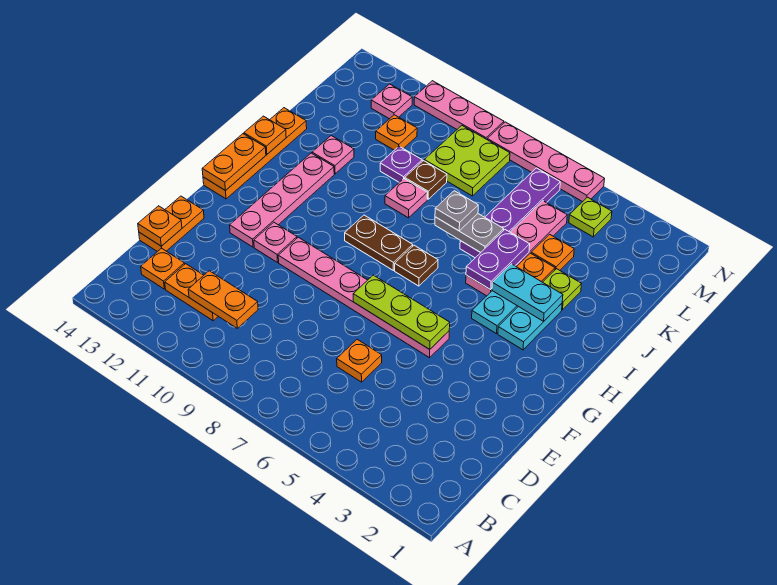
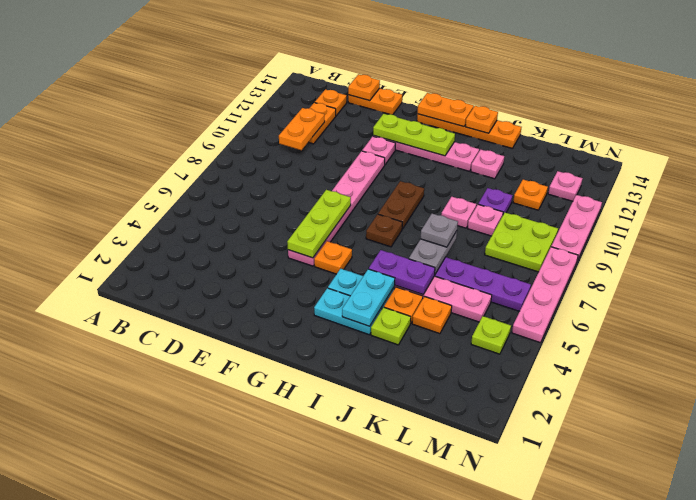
orange plate D6 level 1 -> orange plate G5 level 1
none -> lime plate F12:H12 level 2
brown plate K9 level 1 -> pink plate K9 level 1

